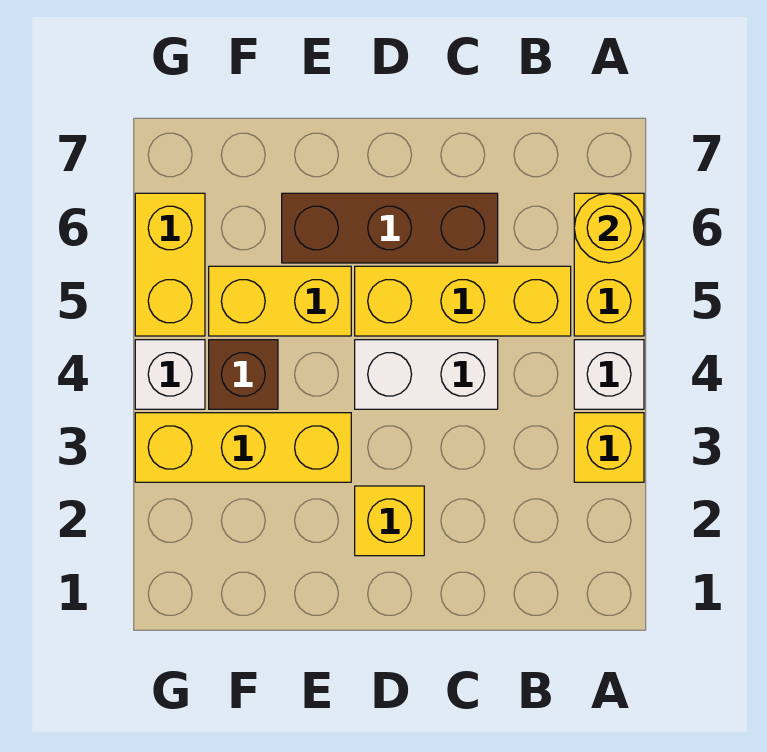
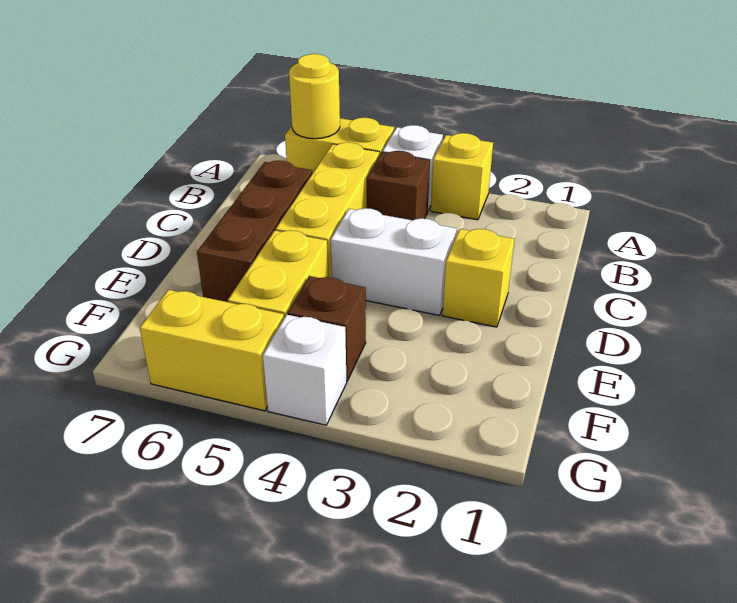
none -> brown brick B4 level 1
white brick C4:D4 level 1 -> white brick D3:D4 level 1
yellow brick E3:G3 level 1 -> none

